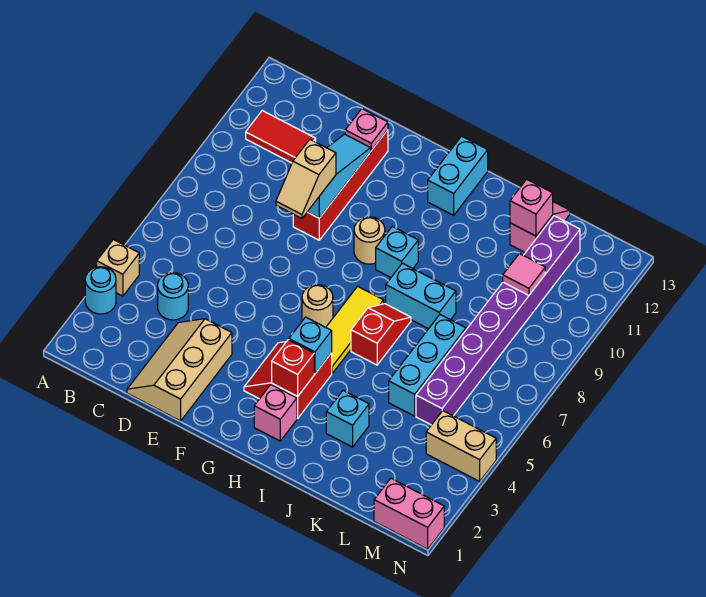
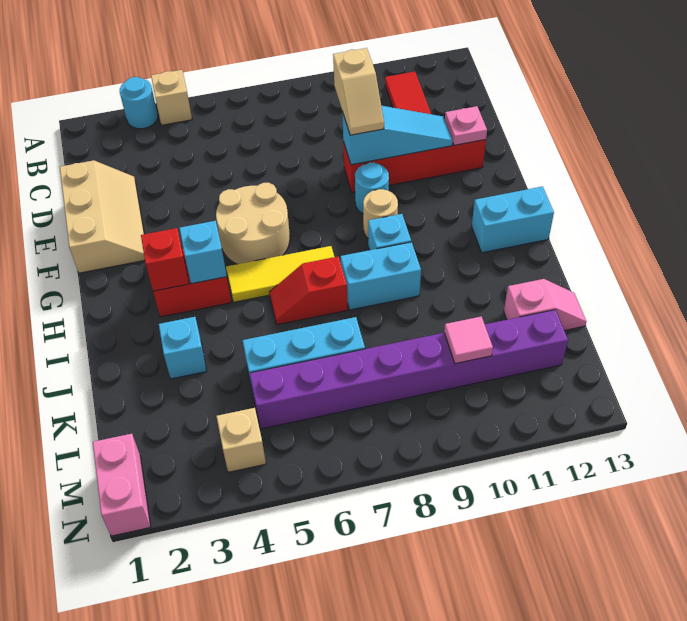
cyan round brick C4 level 1 -> cyan round brick F9 level 1
tan slope D1:E3 level 1 top E -> tan slope D1:F2 level 1 top 1
tan slope E8:E9 level 3 top 9 -> tan slope D9:E9 level 3 top D
tan round brick G6 level 1 -> tan round brick F5:G6 level 1
pink brick H2 level 1 -> none
red slope I6:I7 level 1 top 6 -> red slope I6:I7 level 1 top 7
cyan brick I8:J8 level 1 -> cyan brick I8:I9 level 1
pink brick K12 level 2 -> none
tan brick M4:N4 level 1 -> tan brick M4 level 1

